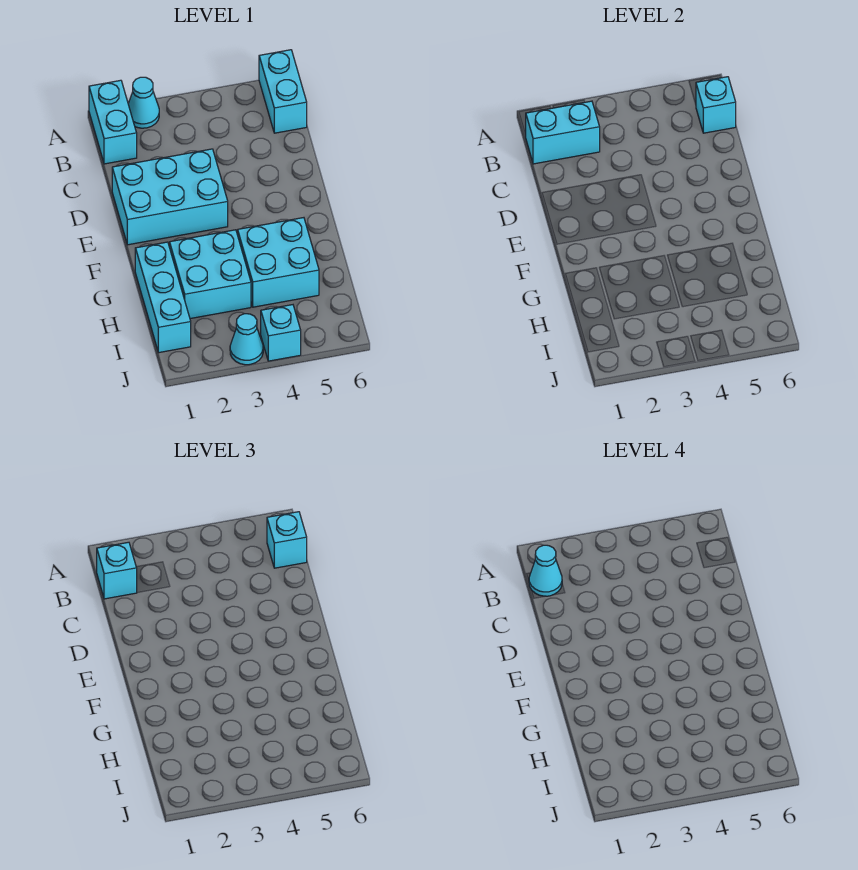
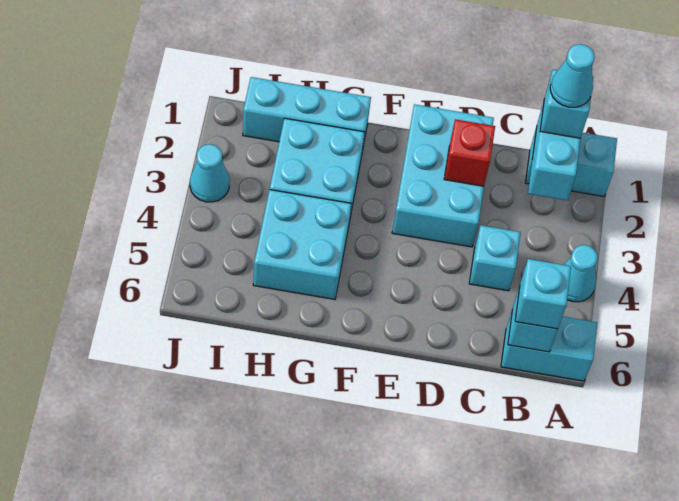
cyan cone A2 level 1 -> cyan cone A4 level 1
none -> red brick D2 level 2
cyan brick J4 level 1 -> cyan brick C4 level 1

